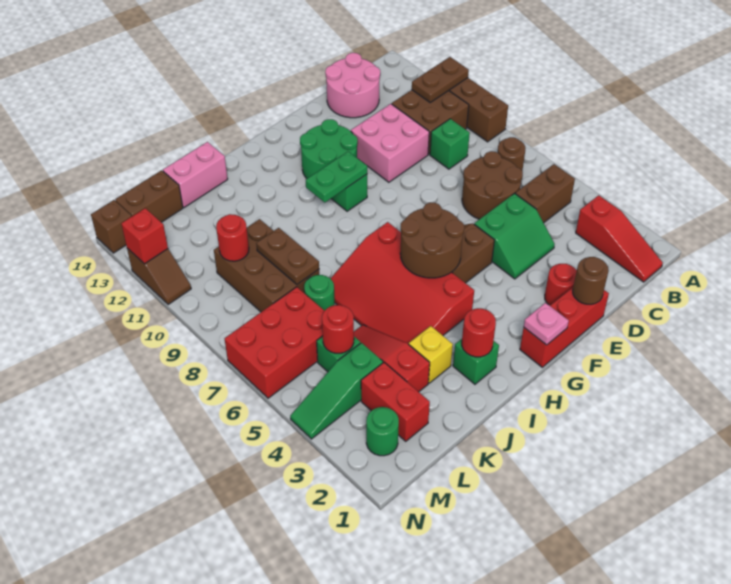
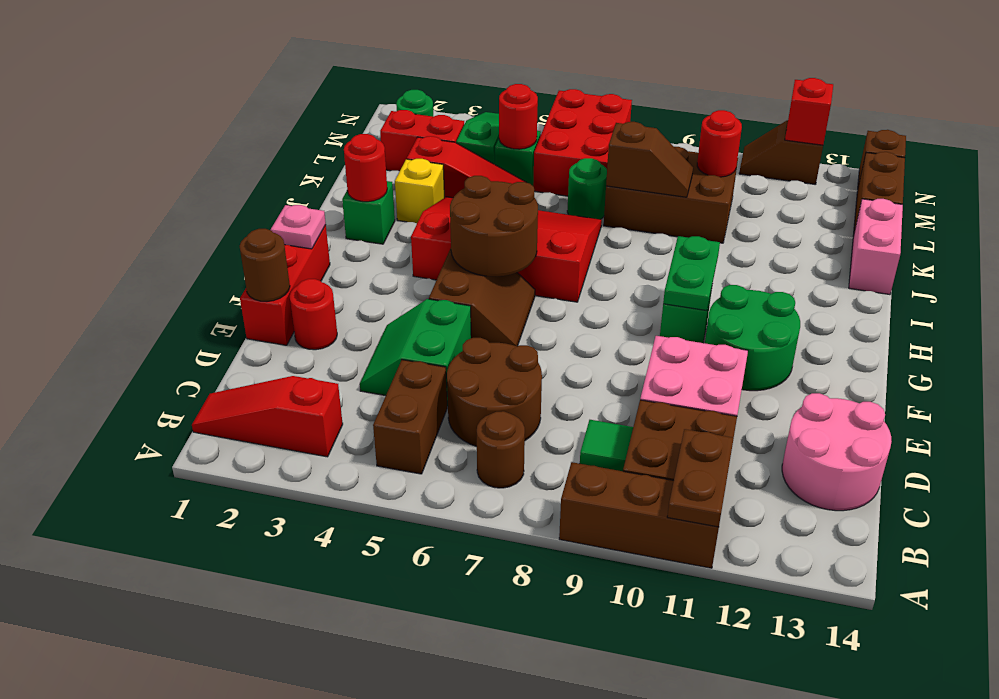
green brick C9 level 1 -> green tile C9 level 1
brown plate K8:K9 level 2 -> brown slope K8:K9 level 2 top 8

